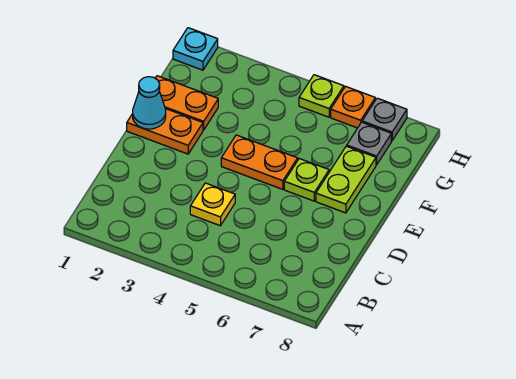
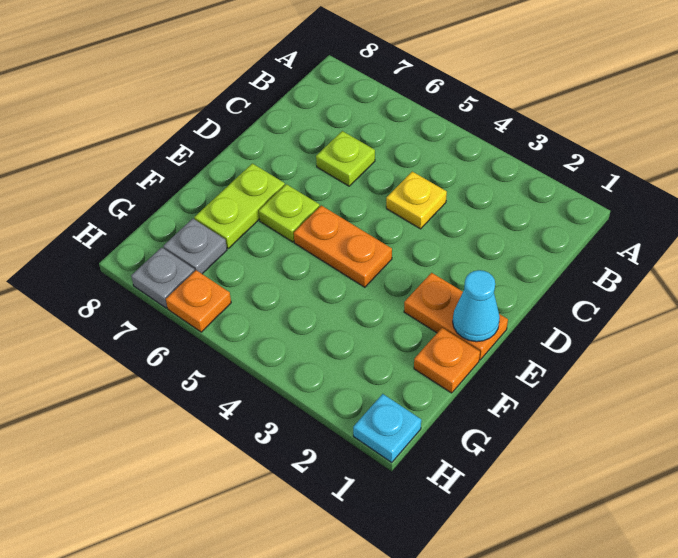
orange plate F1:F2 level 1 -> orange plate F1 level 1
lime plate H5 level 1 -> lime plate C6 level 1

